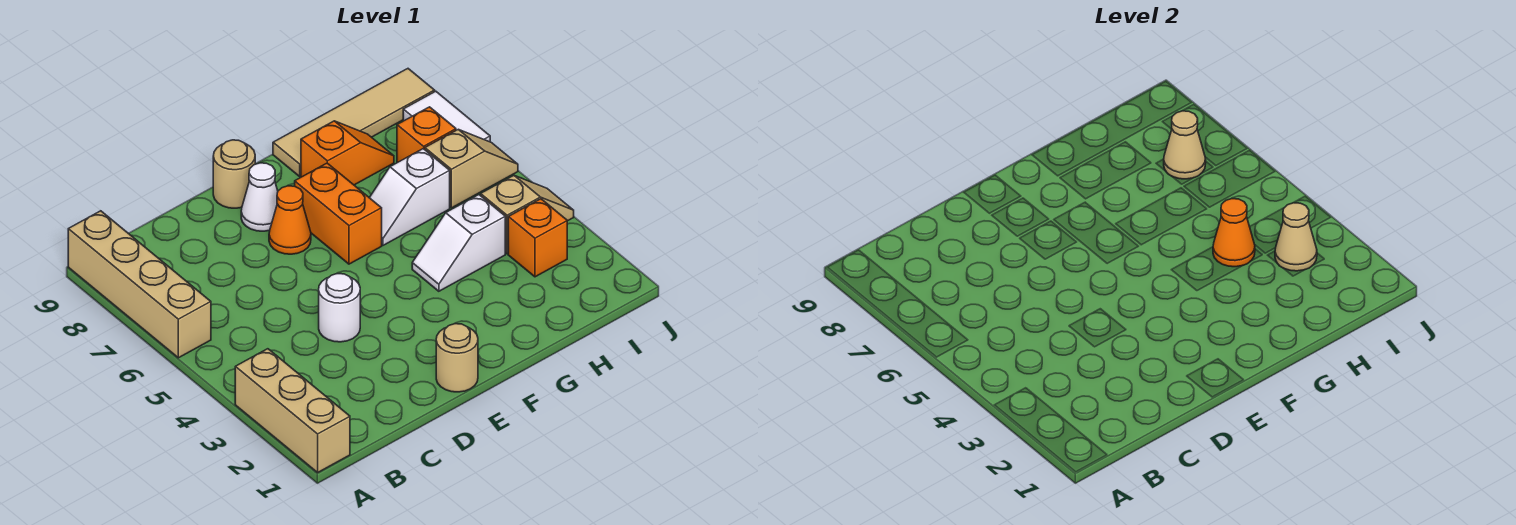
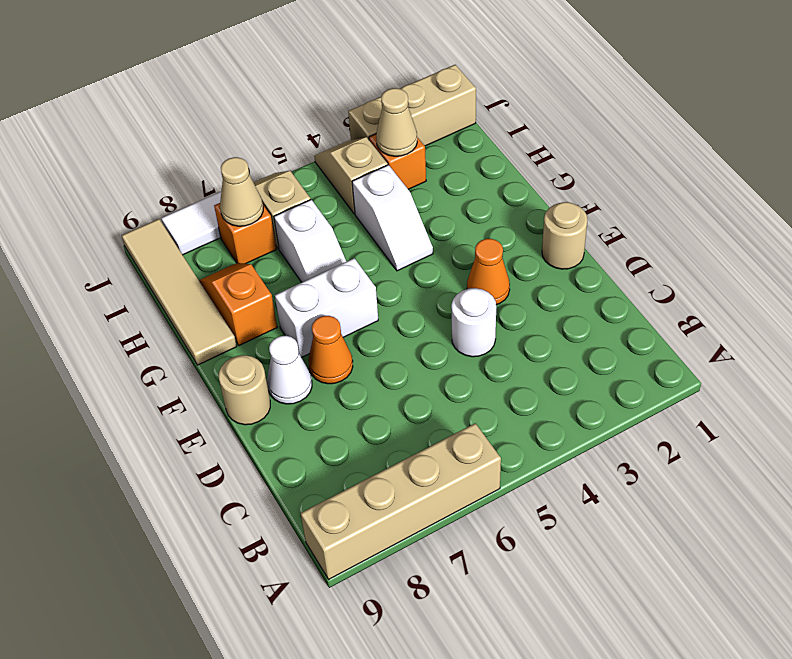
tan brick A1:A3 level 1 -> tan brick J1:J3 level 1
orange brick F6:F7 level 1 -> white brick F6:F7 level 1
orange cone H4 level 2 -> orange cone E3 level 1

